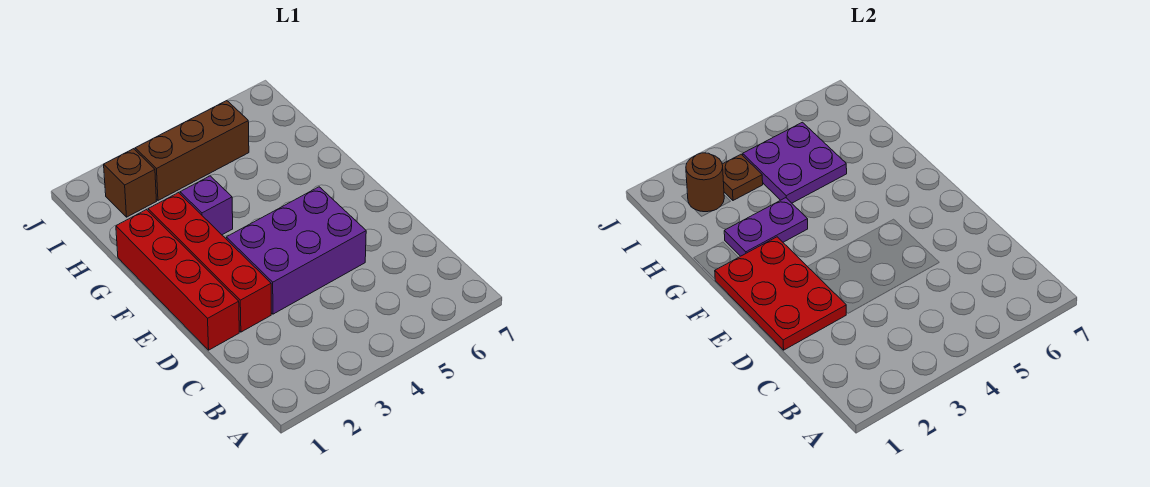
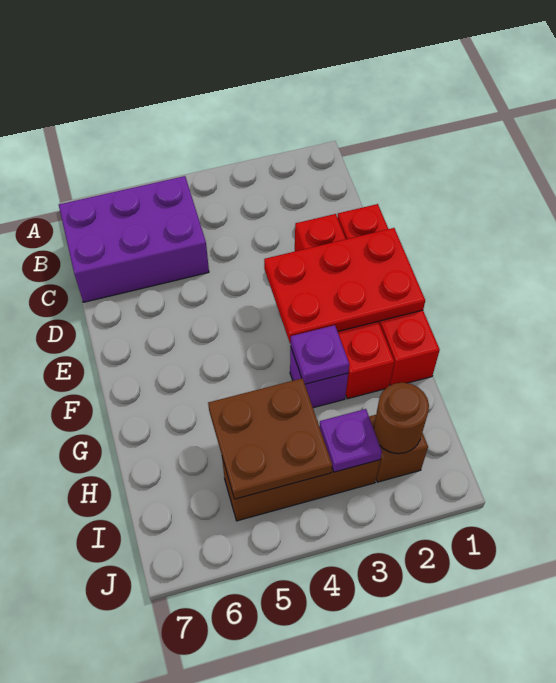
red plate D1:F2 level 2 -> red plate E1:F3 level 2
purple brick D3:E5 level 1 -> purple brick B5:C7 level 1
purple plate G2:G3 level 2 -> purple plate G3 level 2
purple plate H4:I5 level 2 -> brown plate H4:I5 level 2
brown plate I3 level 2 -> purple plate I3 level 2

